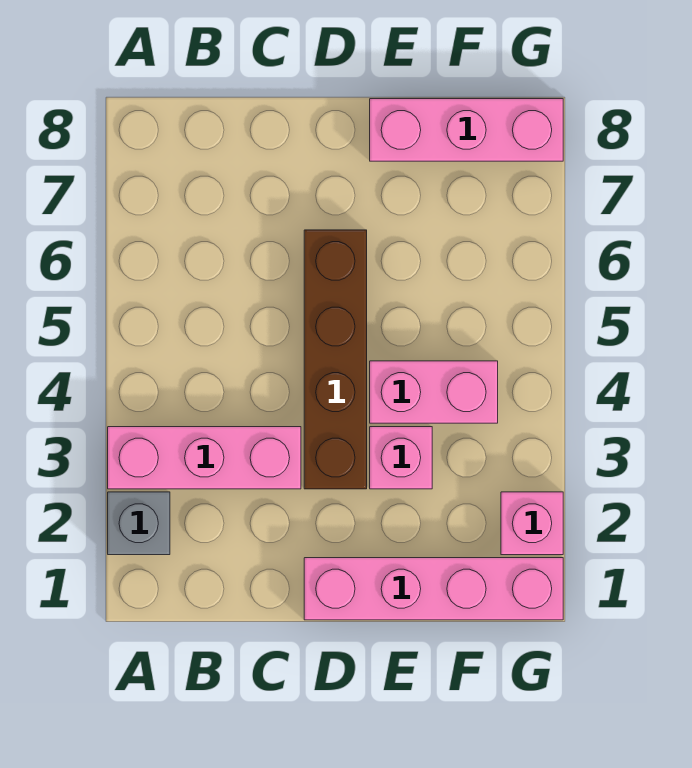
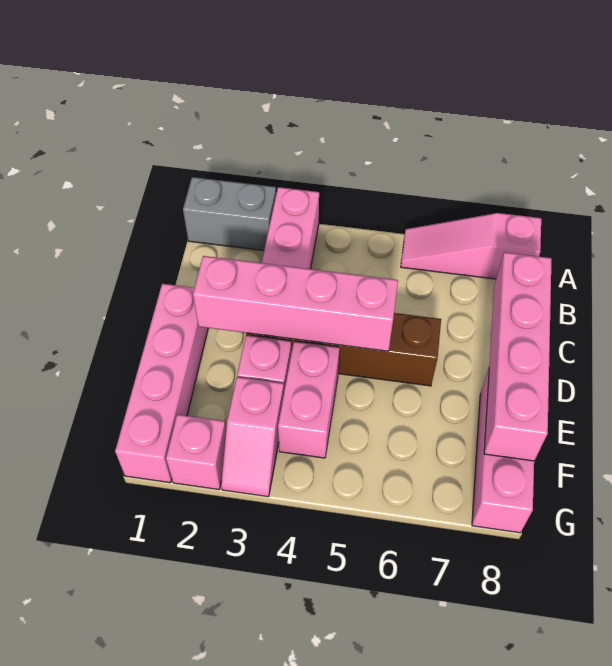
grey brick A2 level 1 -> grey brick A1:A2 level 1
none -> pink slope A6:A8 level 1 top 8
none -> pink brick C8:F8 level 2
none -> pink brick D2:D5 level 2
none -> pink slope F3:G3 level 1 top F

